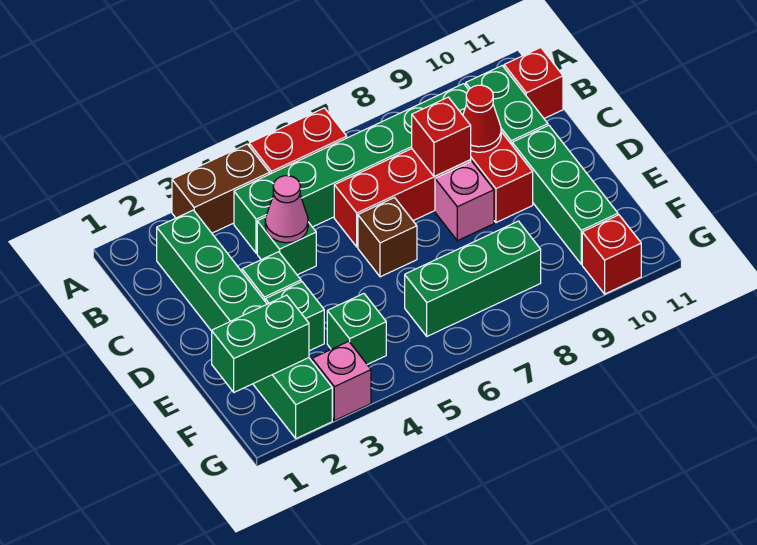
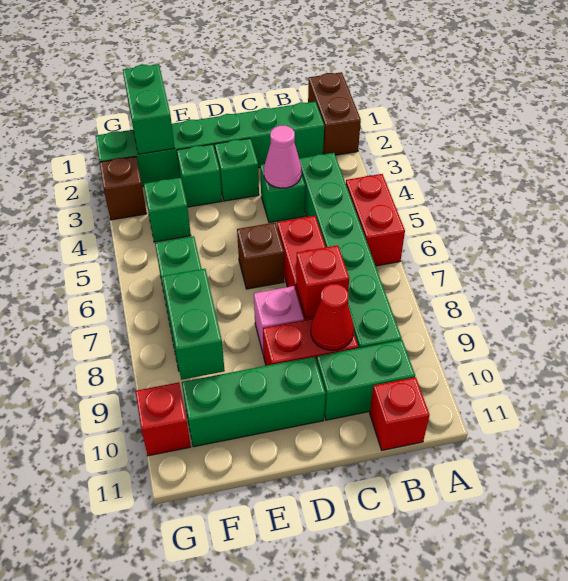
brown brick A3:A4 level 1 -> brown brick A1:A2 level 1
none -> green brick F8:F9 level 2
pink brick G3 level 1 -> brown brick G3 level 1

